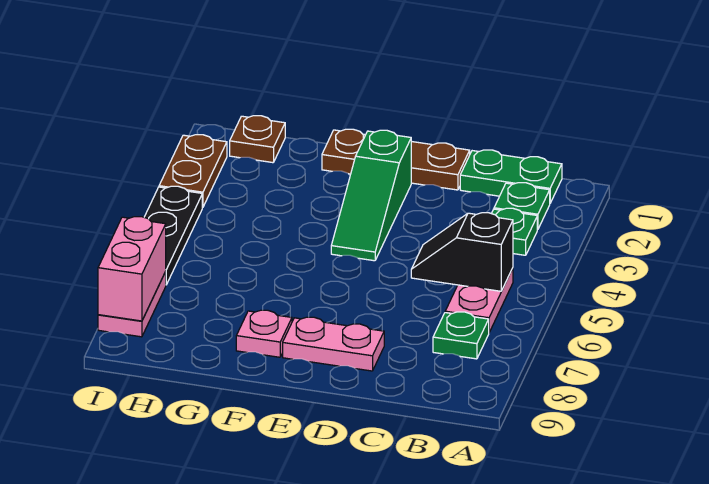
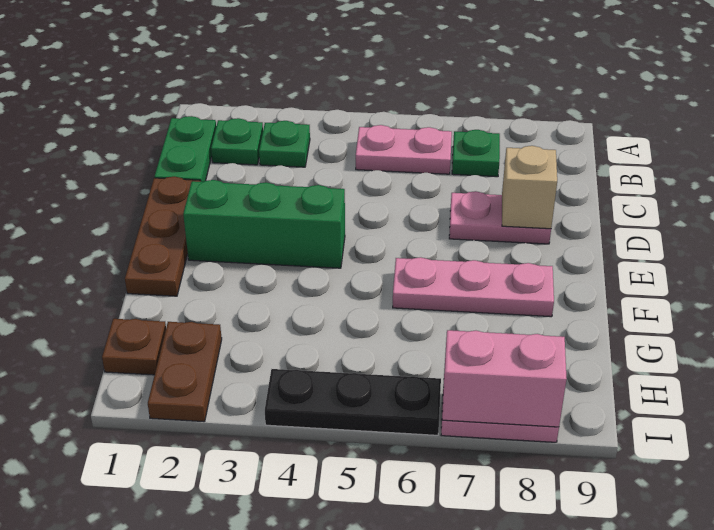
black slope B5:C5 level 2 top B -> none
pink plate D8:E8 level 1 -> pink plate D7:D8 level 1
none -> tan brick D8 level 2
green slope E2:E4 level 1 top 2 -> green brick E2:E4 level 1
pink plate F8 level 1 -> pink plate F6:F8 level 1
brown plate I2:I3 level 1 -> brown plate H2:I2 level 1

